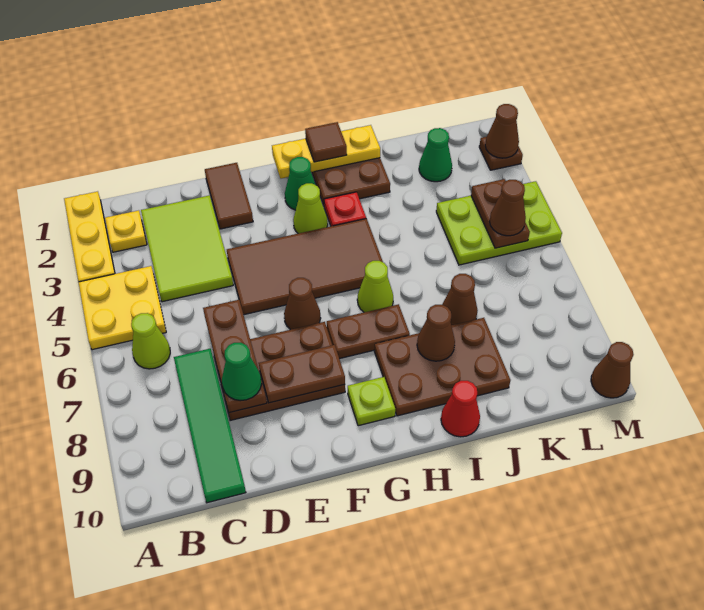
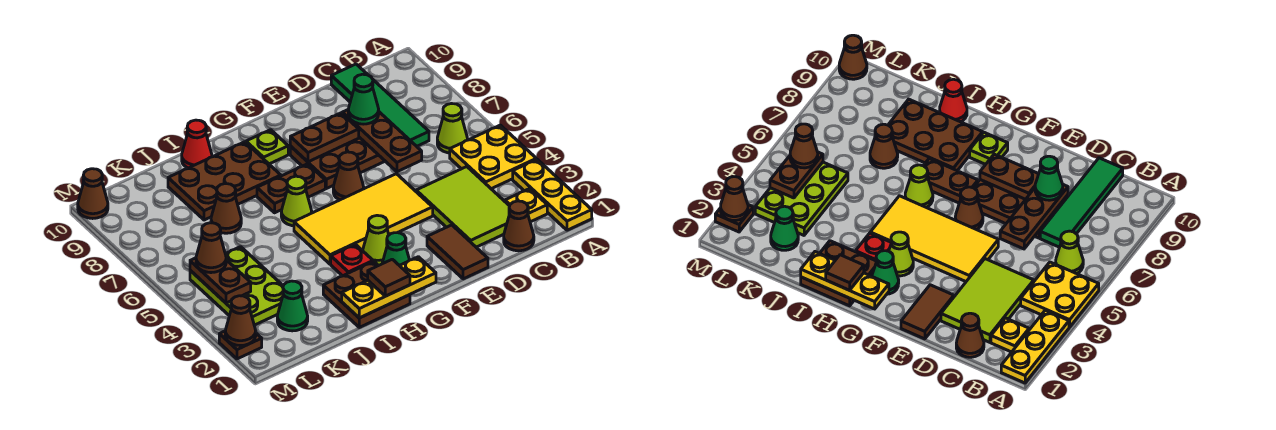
brown tile E4:H5 level 1 -> yellow tile E4:H5 level 1
brown cone I8 level 2 -> brown cone C1 level 1
lime plate K4:M5 level 1 -> lime plate K3:L5 level 1

